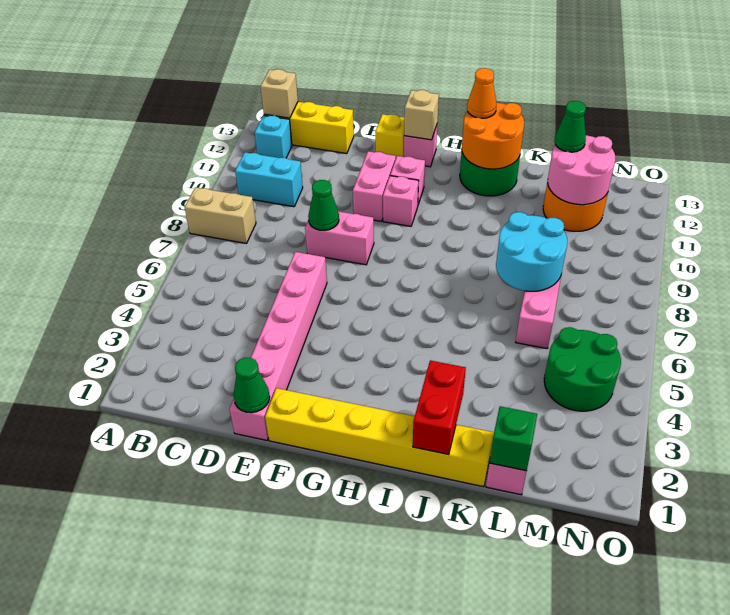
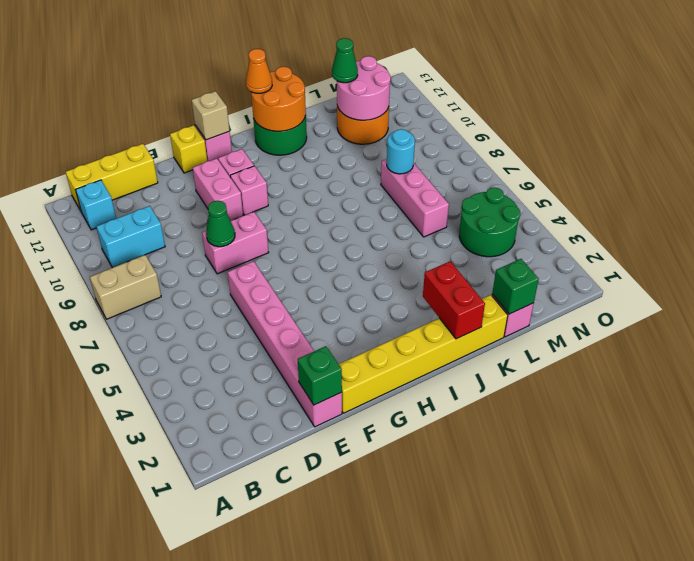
tan brick B13 level 2 -> none
green cone E1 level 2 -> green brick E1 level 2
cyan round brick K7:L8 level 2 -> cyan round brick L8 level 2

